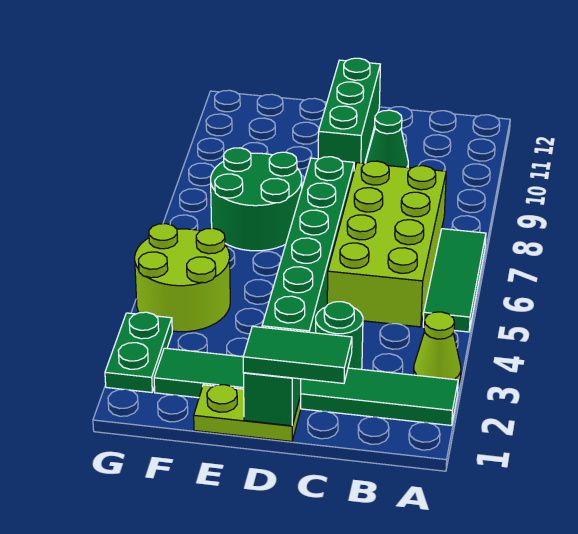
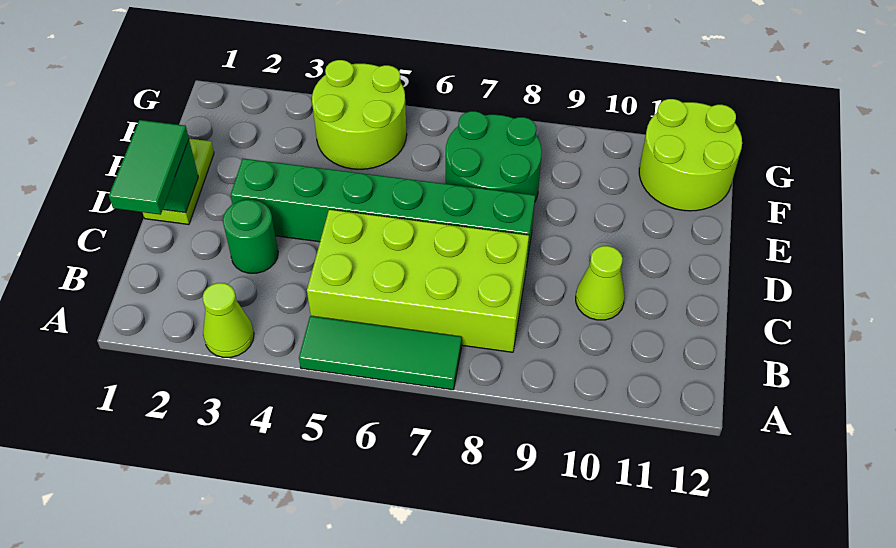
green tile A2:F2 level 1 -> none
green cone C10 level 1 -> lime cone C10 level 1
green brick D10:D12 level 1 -> none
none -> lime round brick F11:G12 level 1
green plate G2:G3 level 1 -> none

